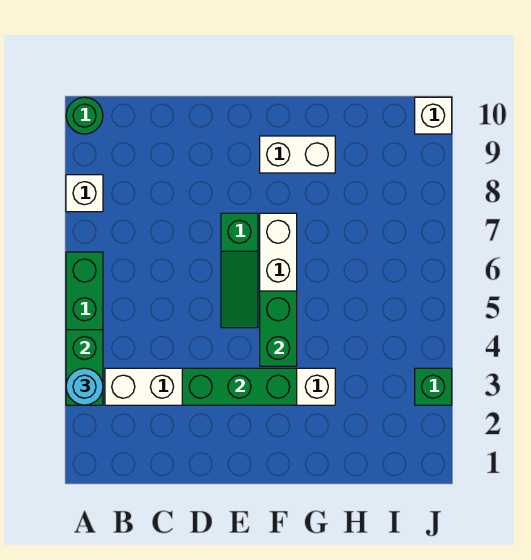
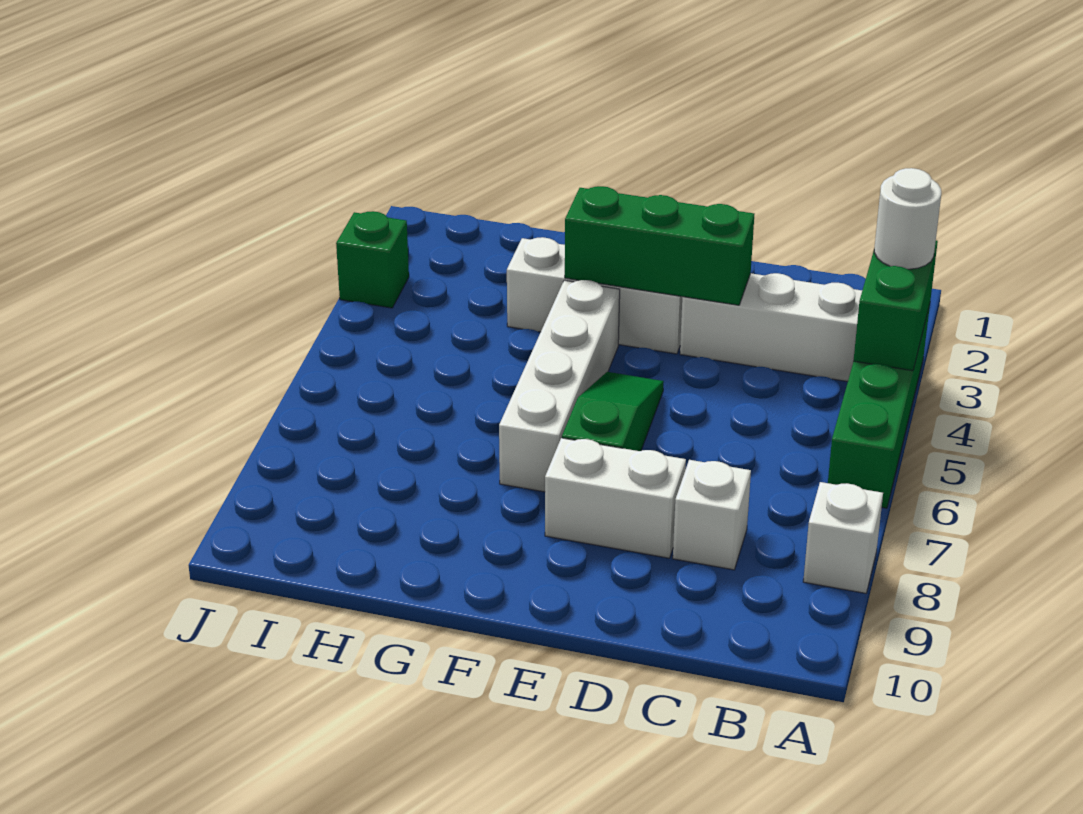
cyan round brick A3 level 3 -> white round brick A3 level 3
green round brick A10 level 1 -> none
green brick F4:F5 level 2 -> none
white brick F9:G9 level 1 -> white brick D8:E8 level 1
white brick J10 level 1 -> white brick C8 level 1

